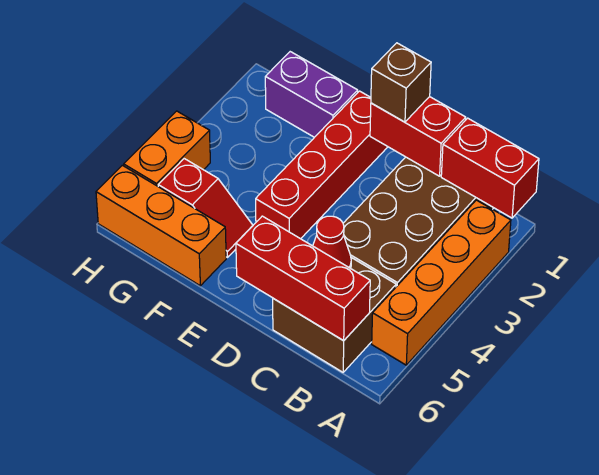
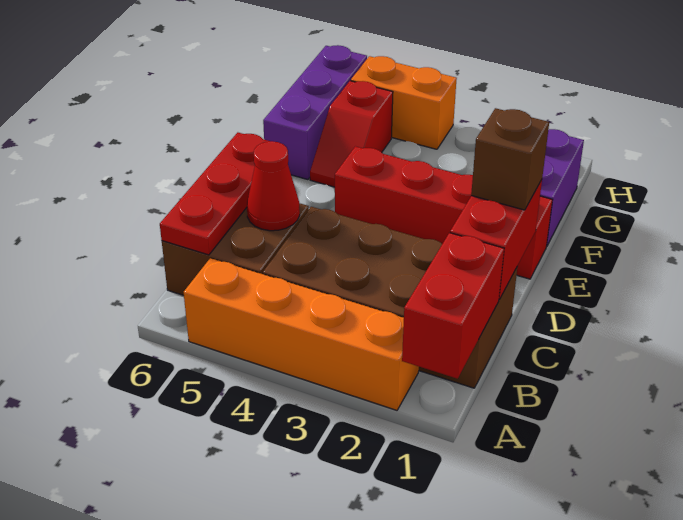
red brick B6:D6 level 2 -> red plate B6:D6 level 2
orange brick F6:H6 level 1 -> purple brick F6:H6 level 1

